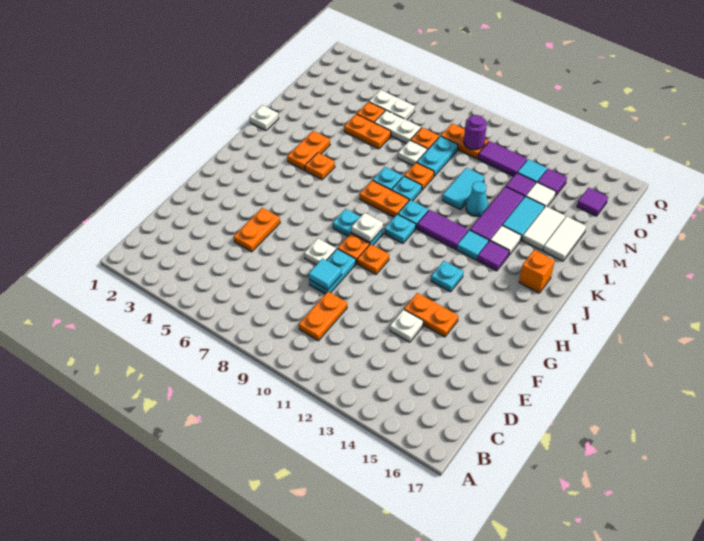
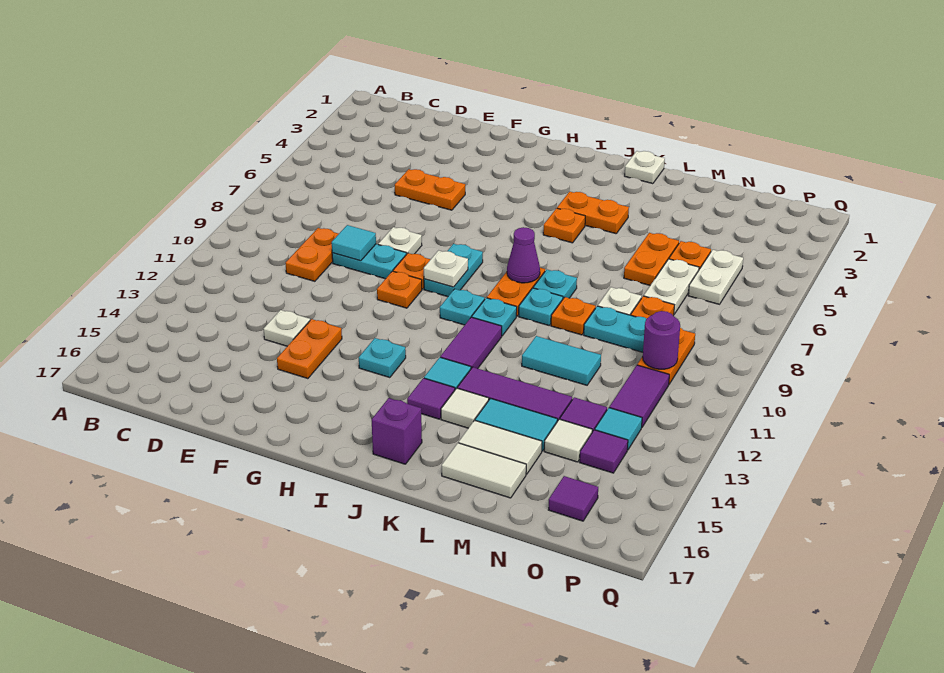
orange plate C10:D10 level 1 -> orange plate D9:D10 level 1
none -> purple cone J8 level 2
orange brick J16 level 1 -> purple brick J16 level 1
cyan cone L12 level 1 -> none

